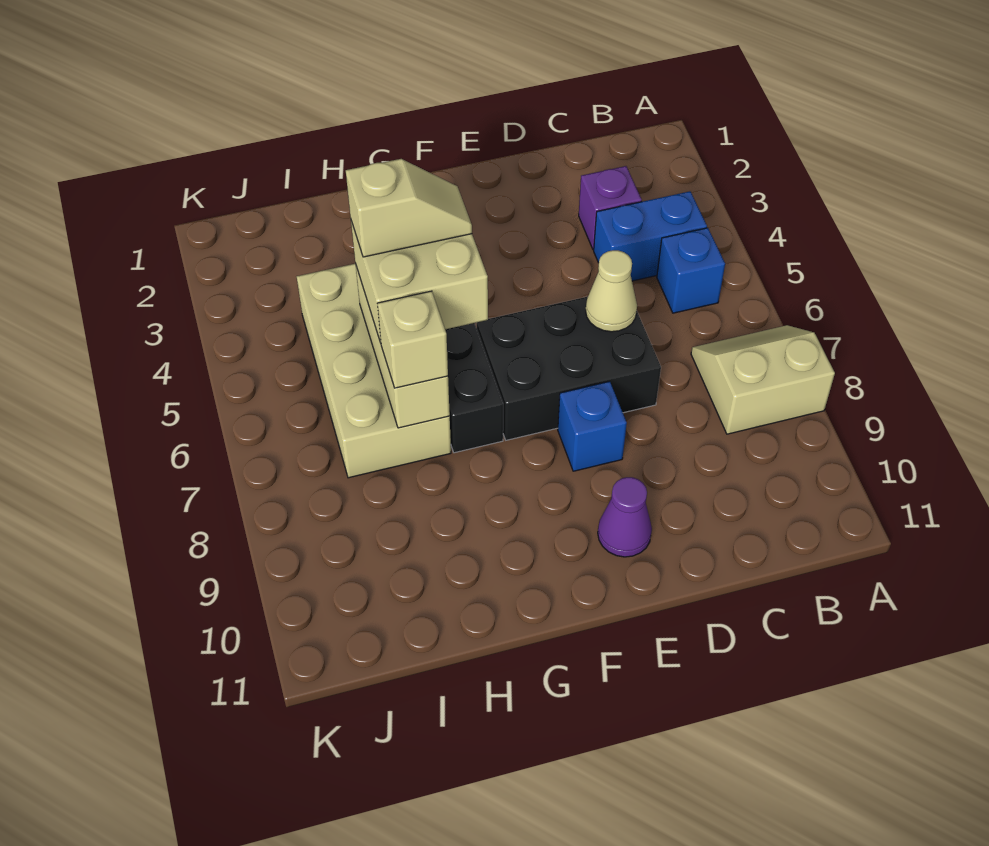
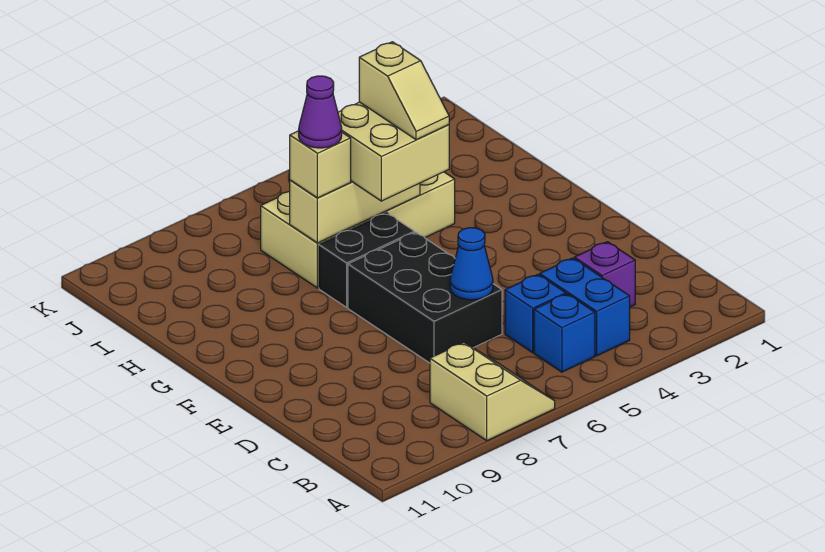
tan cone D6 level 2 -> blue cone D6 level 2
blue brick E8 level 1 -> blue brick C5 level 1
purple cone E10 level 1 -> purple cone H7 level 4

